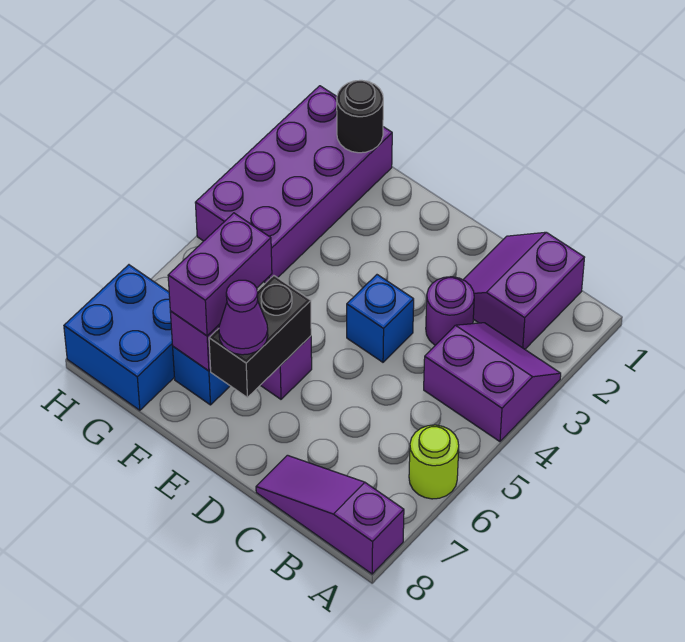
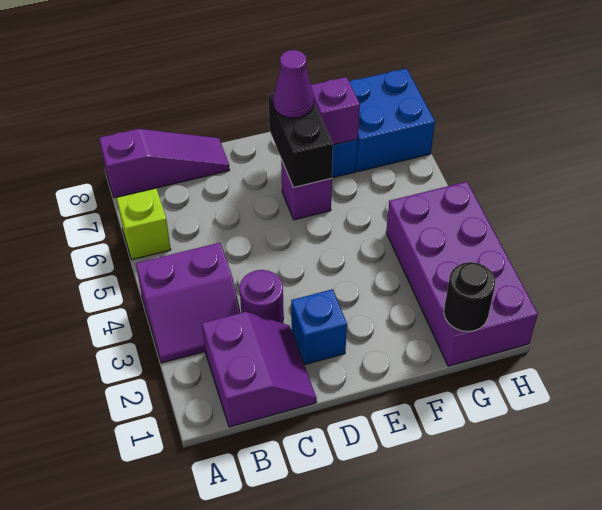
lime round brick A6 level 1 -> lime brick A6 level 1
blue brick D4 level 1 -> blue brick D2 level 1
purple brick F6:F7 level 3 -> none

